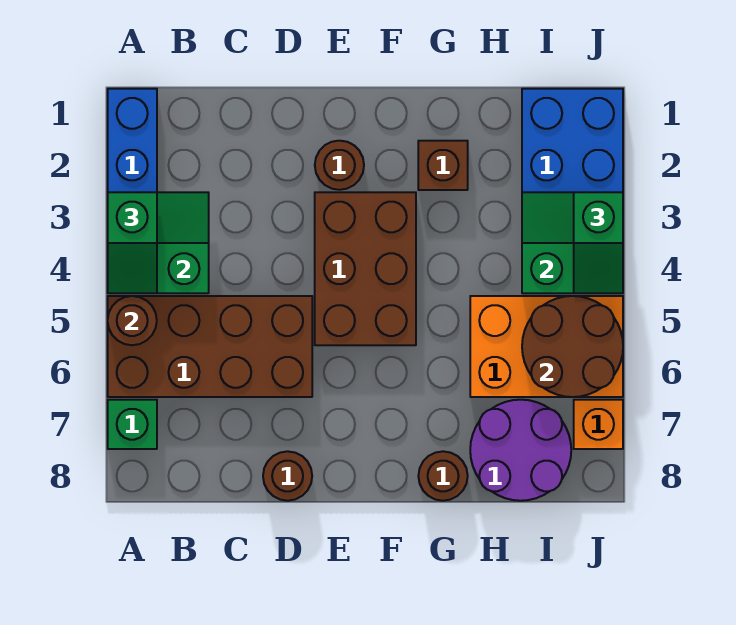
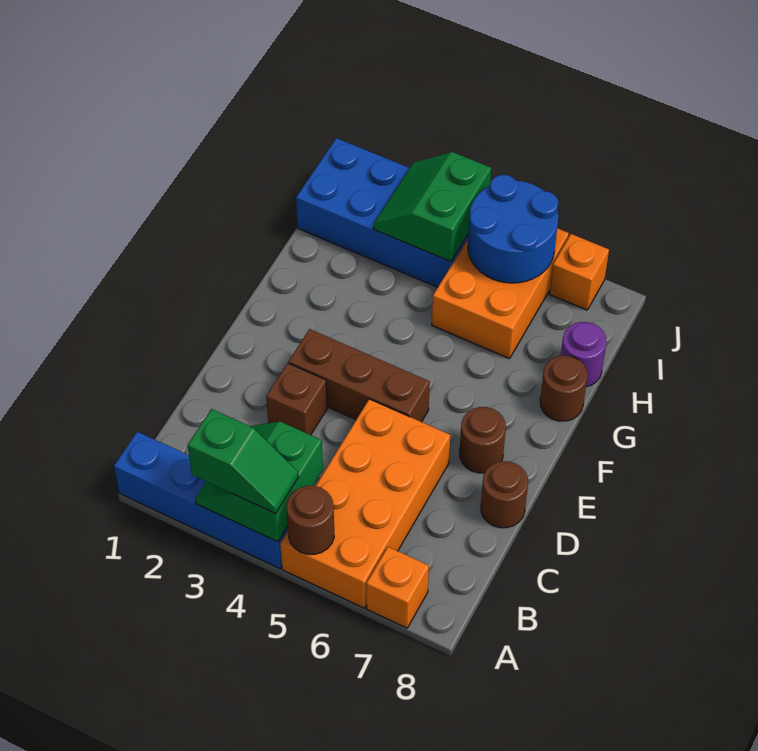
brown brick A5:D6 level 1 -> orange brick A5:D6 level 1
green brick A7 level 1 -> orange brick A7 level 1
brown round brick E2 level 1 -> brown round brick E7 level 1
brown brick E3:F5 level 1 -> brown brick E3:E5 level 1
brown brick G2 level 1 -> brown brick D3 level 1
purple round brick H7:I8 level 1 -> purple round brick H8 level 1
brown round brick I5:J6 level 2 -> blue round brick I5:J6 level 2
green slope J3:J4 level 3 top 3 -> none

